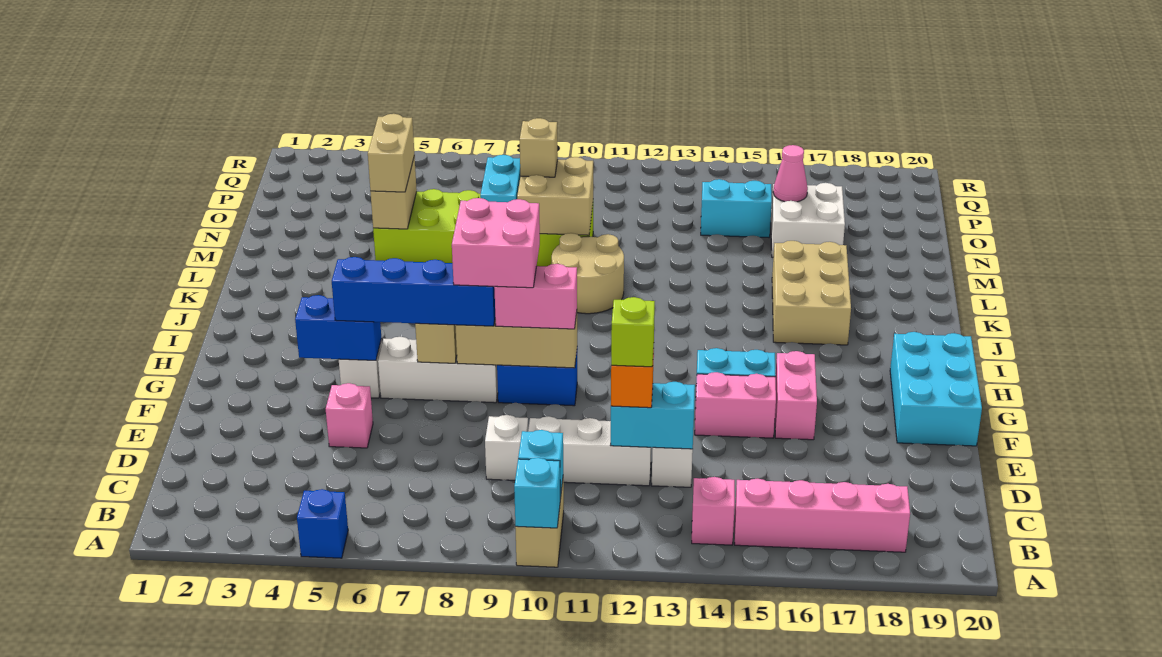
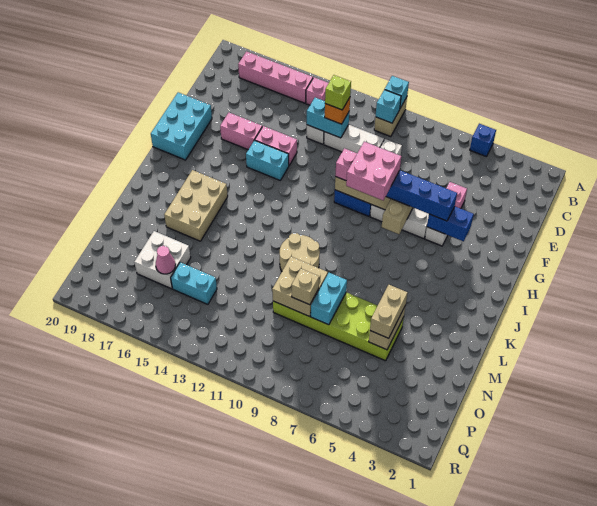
pink brick F16:G16 level 1 -> pink brick F16:F17 level 1

